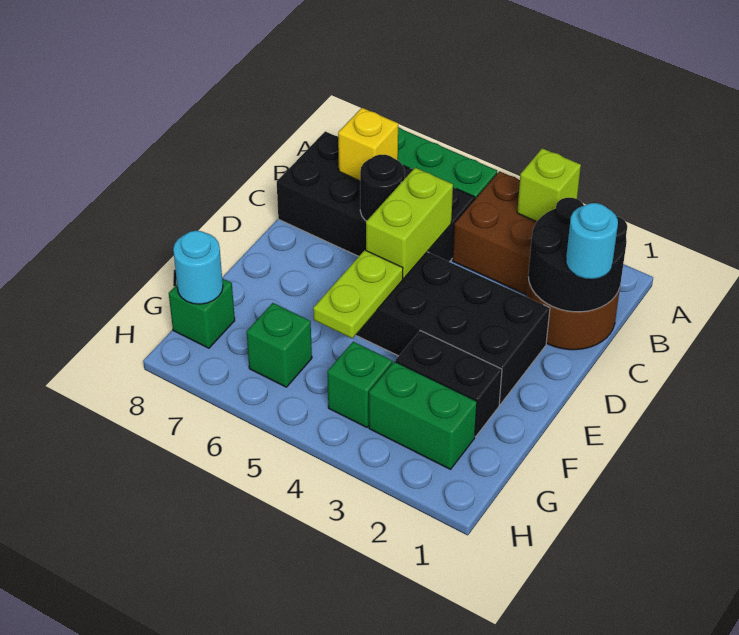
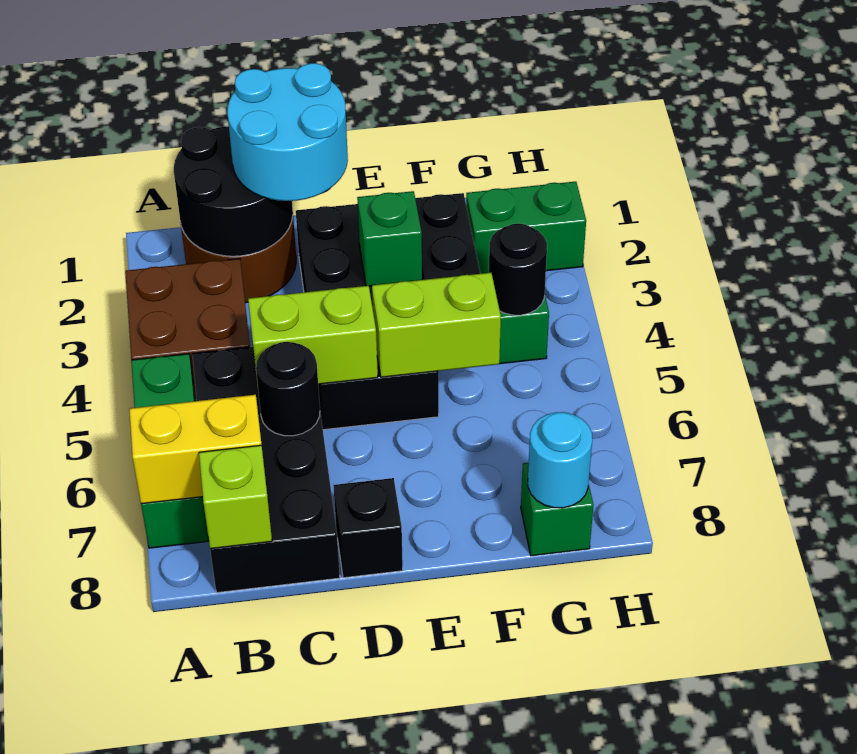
lime brick A3 level 2 -> lime brick B8 level 2
yellow brick B7 level 2 -> yellow brick A7:B7 level 2
cyan round brick C1 level 3 -> cyan round brick C1:D2 level 3
none -> black brick D8 level 1
lime plate E5:F5 level 2 -> lime brick E5:F5 level 2
green brick G2:G3 level 1 -> green brick G2:H2 level 1
none -> black round brick G4 level 2
green brick G6 level 1 -> green brick E3 level 2

